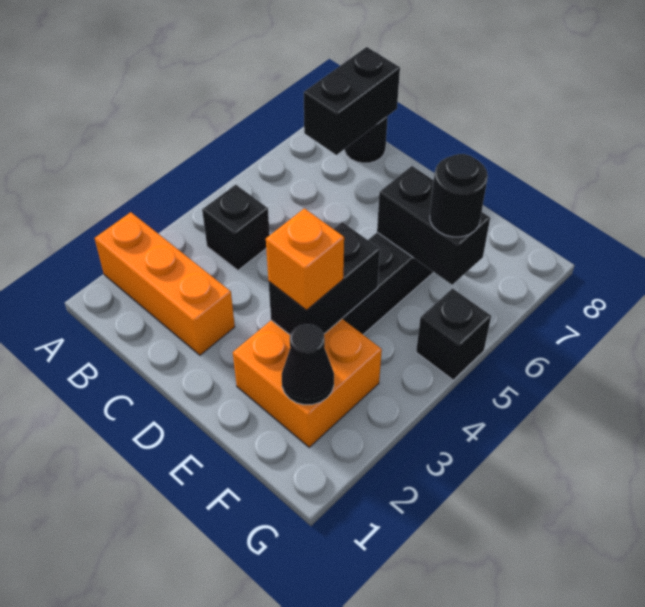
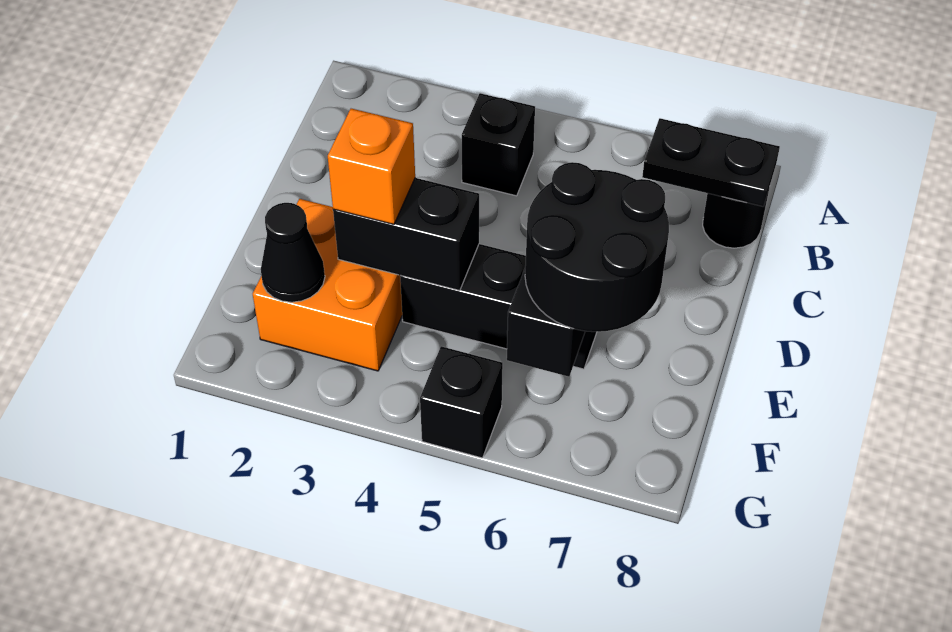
orange brick A2:C2 level 1 -> none
black brick B7:B8 level 2 -> black plate B7:B8 level 2
black round brick F6 level 3 -> black round brick E6:F7 level 3

